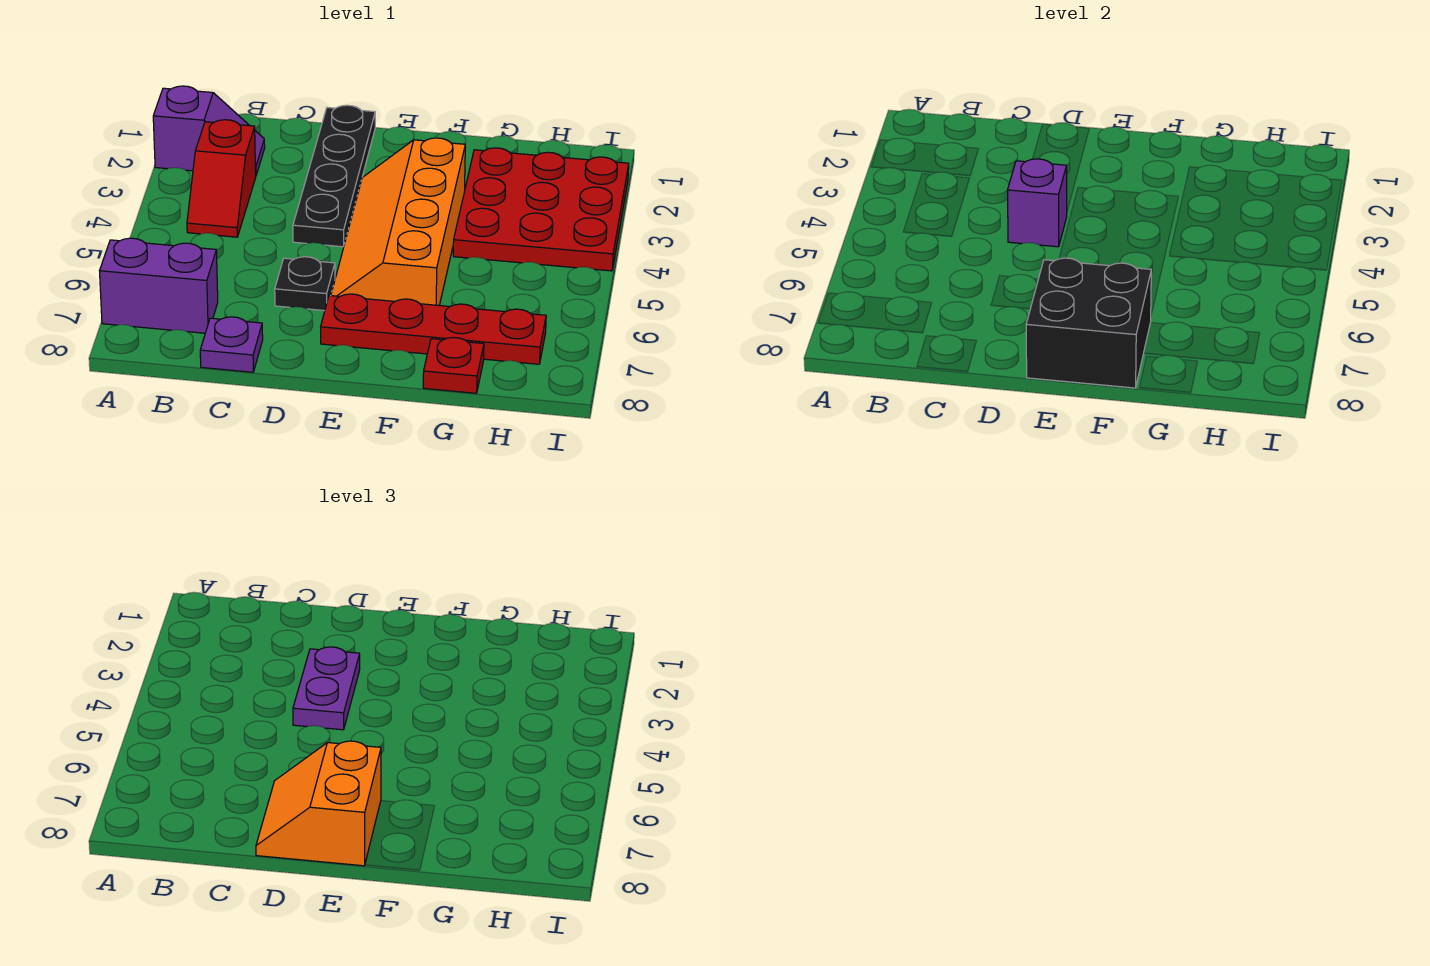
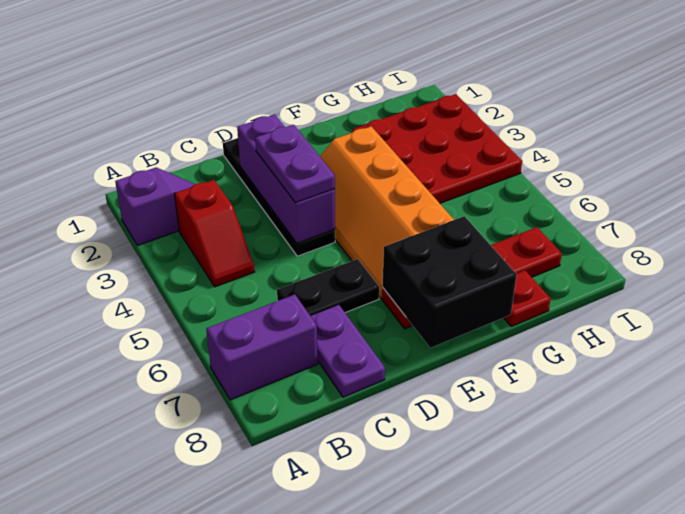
purple plate C8 level 1 -> purple plate C7:C8 level 1
purple brick D4 level 2 -> purple brick D2:D4 level 2
black plate D6 level 1 -> black plate C6:D6 level 1
orange slope D7:E8 level 3 top E -> none

